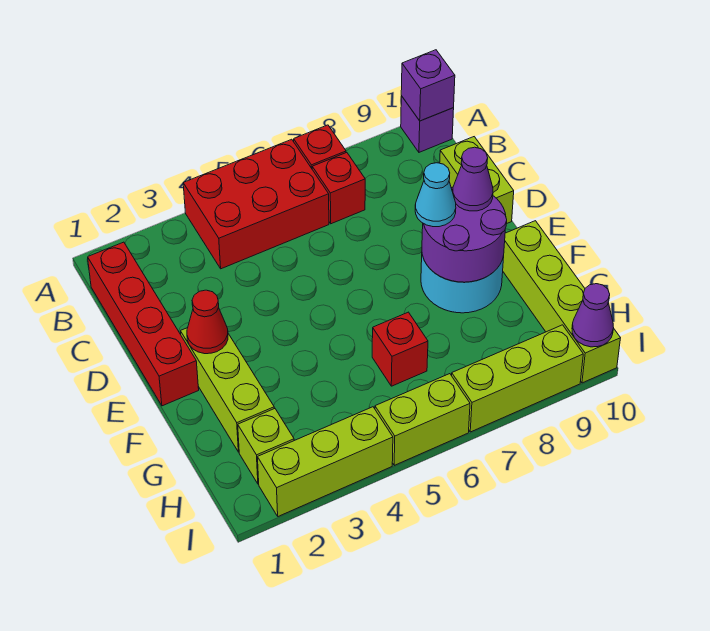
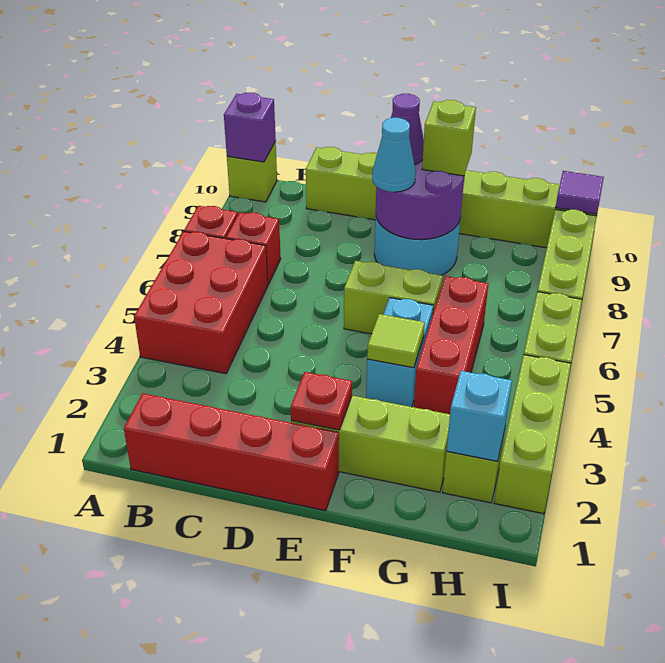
purple brick A10 level 1 -> lime brick A10 level 1
red cone E2 level 2 -> red plate E2 level 2
none -> lime brick E6:F6 level 1
none -> cyan brick F4:F5 level 1
none -> lime tile F4 level 2
none -> lime brick F9 level 3
red brick G6 level 1 -> red brick G4:G6 level 1
none -> cyan brick H2 level 2
purple cone I10 level 2 -> purple tile I10 level 2

